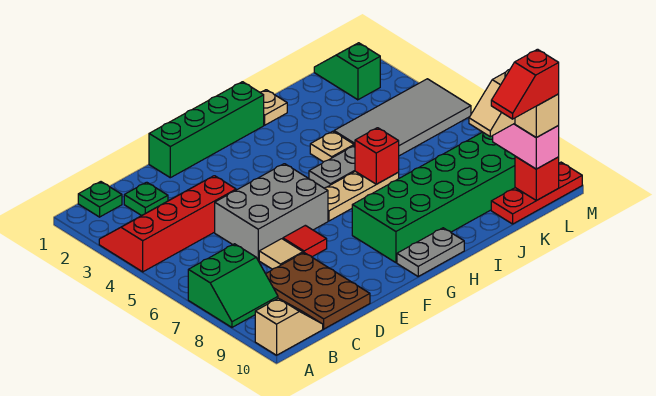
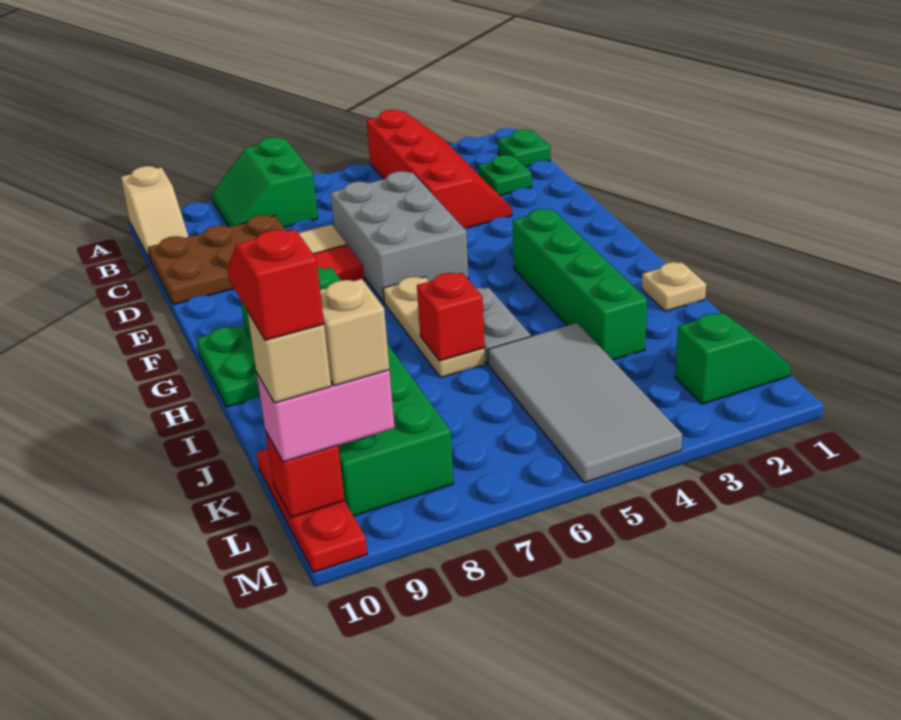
green brick E1:H1 level 1 -> green brick G3:J3 level 1
grey plate G10:H10 level 1 -> green plate G10:H10 level 1
tan plate I4 level 1 -> none

